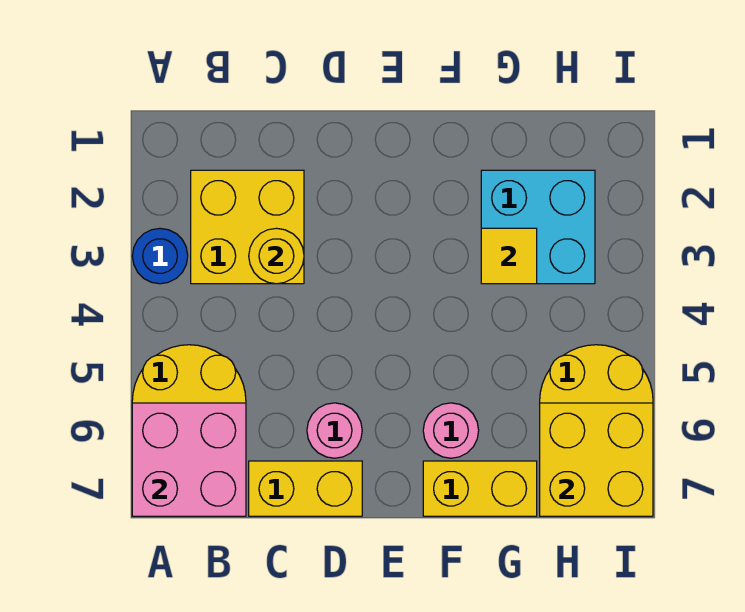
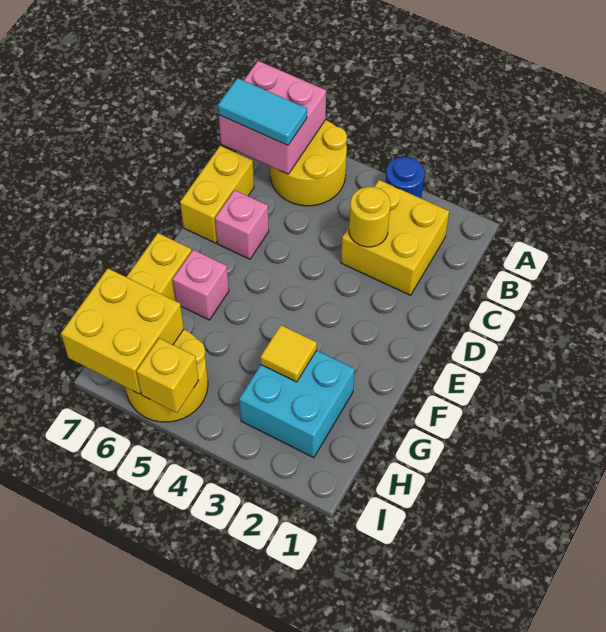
none -> cyan tile B6:B7 level 3
pink round brick D6 level 1 -> pink brick D6 level 1
pink round brick F6 level 1 -> pink brick F6 level 1
none -> yellow brick I5 level 2

